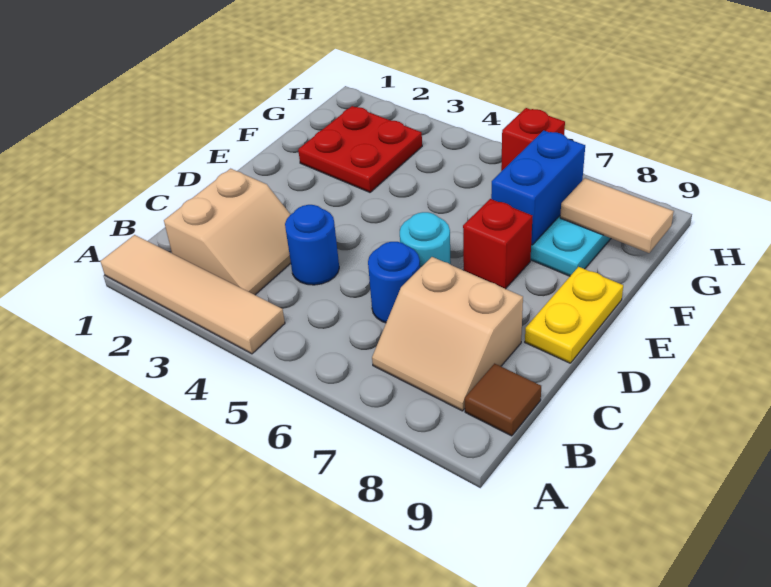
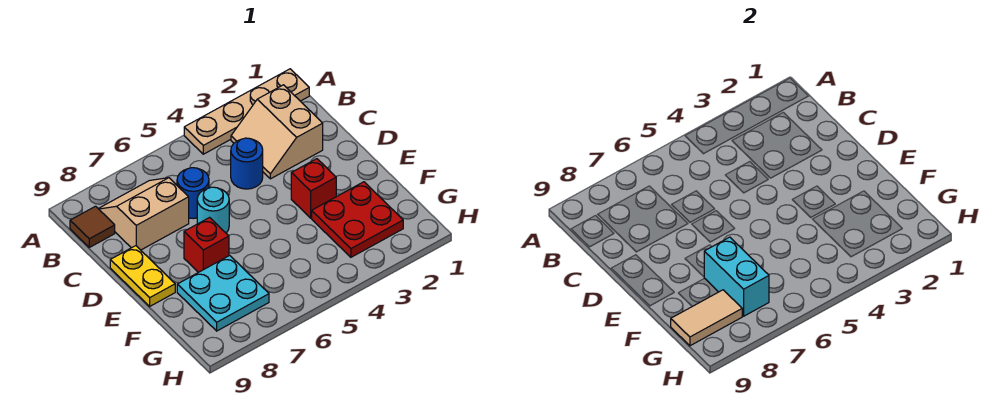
tan tile A1:A4 level 1 -> tan plate A1:A4 level 1
blue brick F7:G7 level 2 -> cyan brick F7:G7 level 2
red brick H6 level 1 -> red brick E3 level 1

